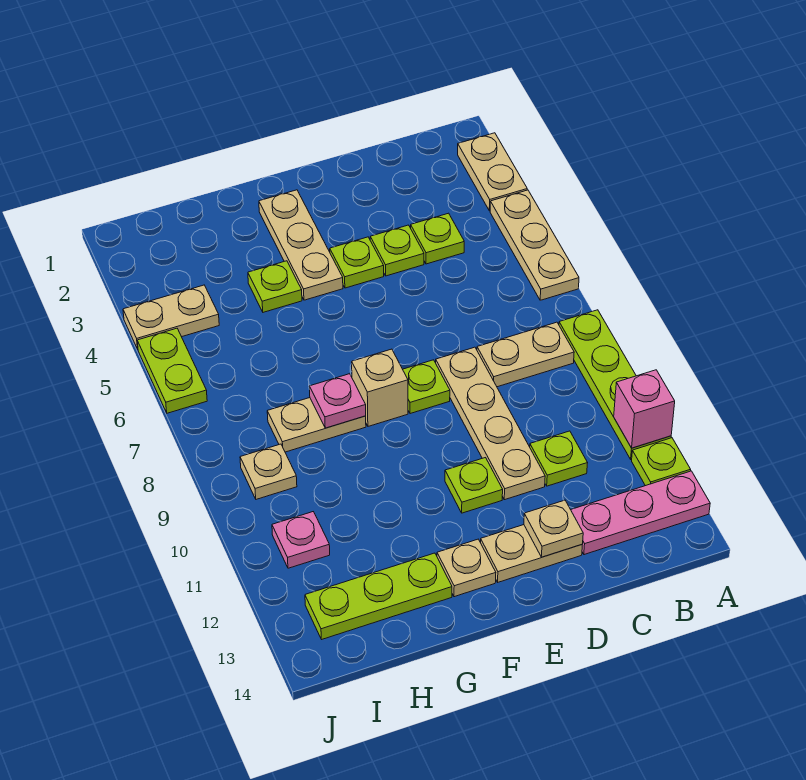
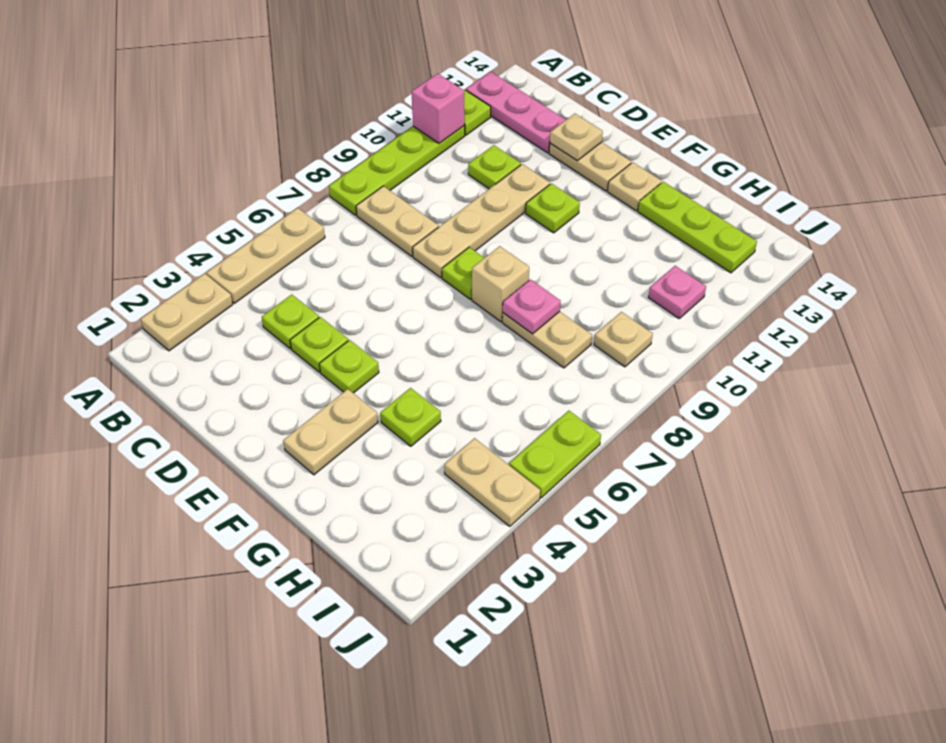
tan plate F2:F4 level 1 -> tan plate F2:F3 level 1

